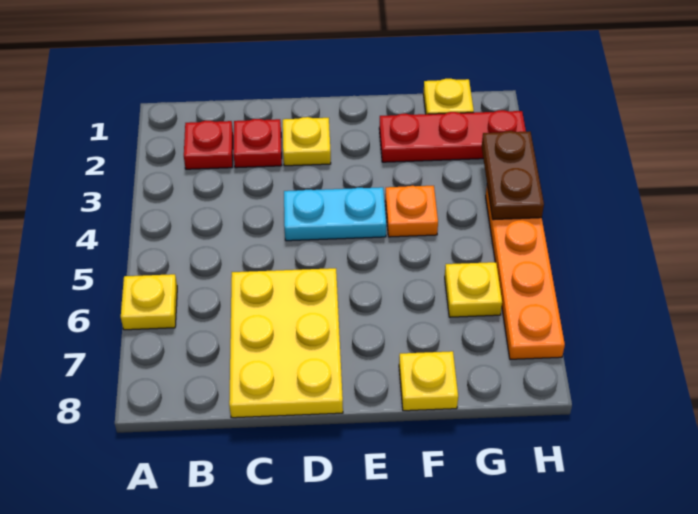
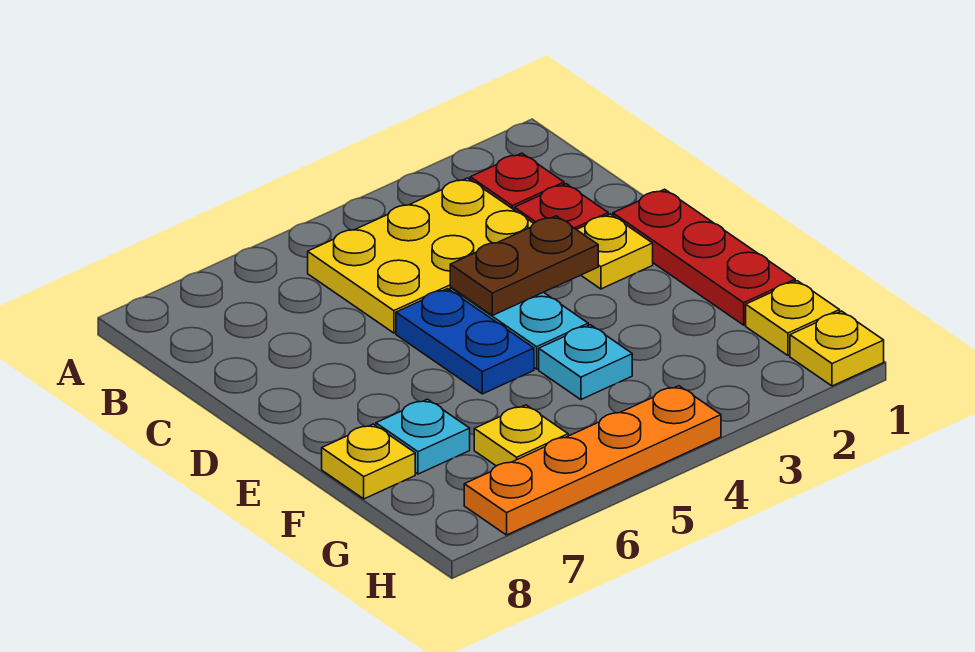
yellow plate A6 level 1 -> yellow plate H1 level 1
yellow plate C6:D8 level 1 -> yellow plate B3:C5 level 1
none -> blue plate D5:E5 level 1
red plate F2:H2 level 1 -> red plate D1:F1 level 1
orange plate F4 level 1 -> cyan plate F4 level 1
none -> cyan plate F7 level 1
brown plate H3:H4 level 2 -> brown plate D3:D4 level 2

